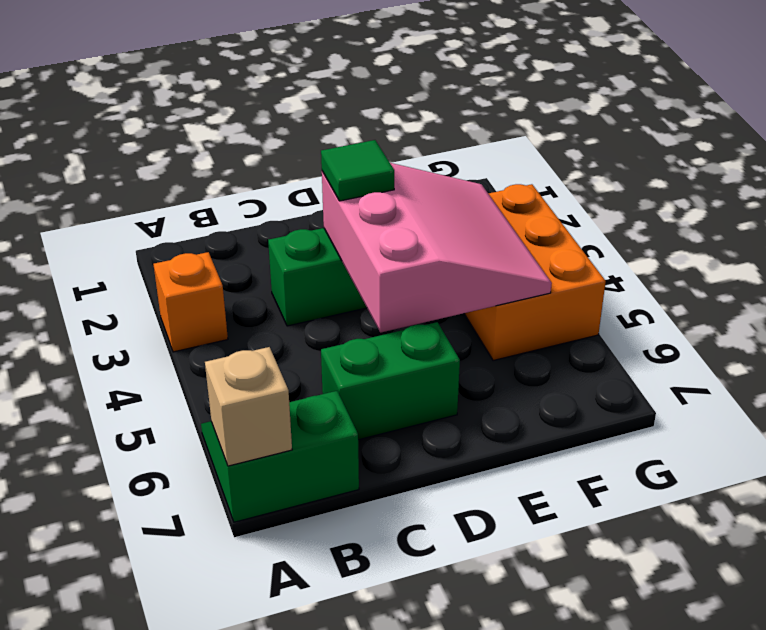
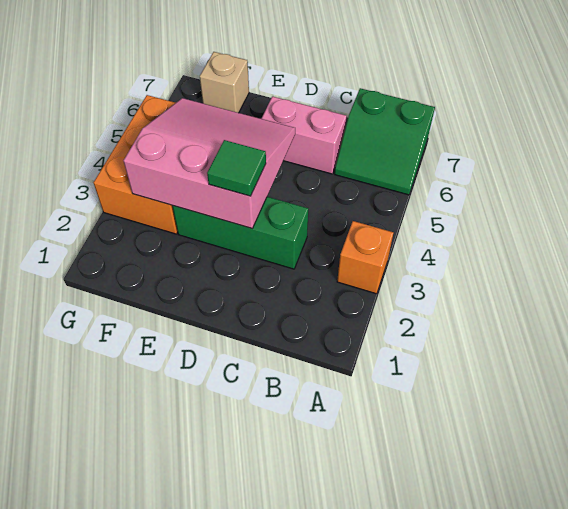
tan brick A7 level 2 -> tan brick F7 level 1
green brick C6:D6 level 1 -> pink brick C6:D6 level 1
pink slope D3:F5 level 2 top D -> pink slope D3:F5 level 2 top 3

